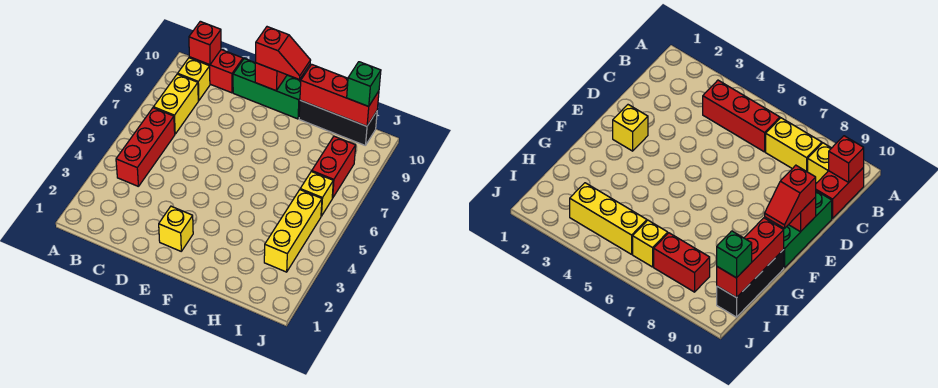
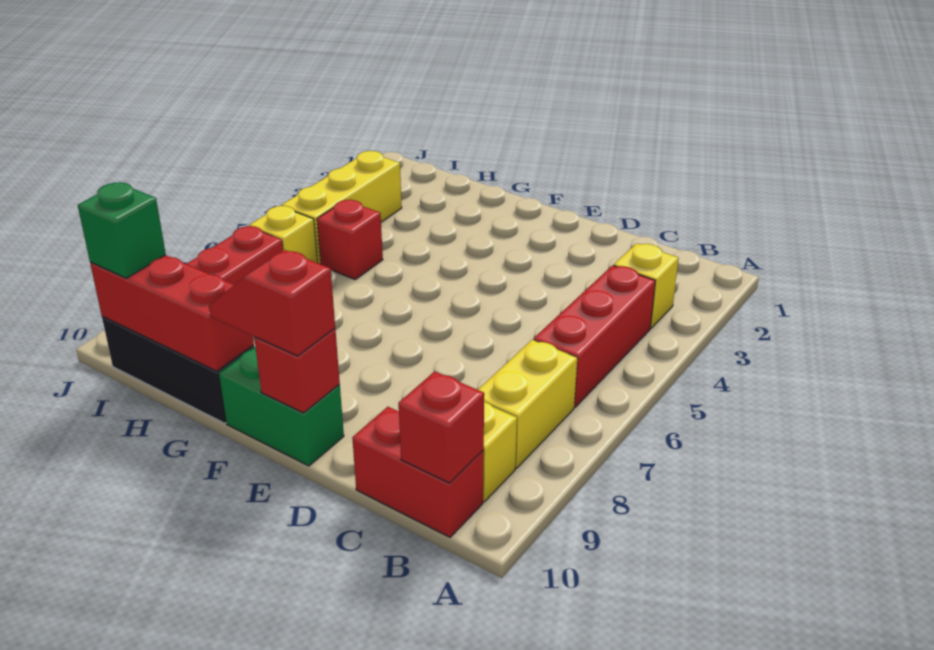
green brick D10:F10 level 1 -> green brick E10:F10 level 1
yellow brick E2 level 1 -> yellow brick B3 level 1
none -> red brick H5 level 1

